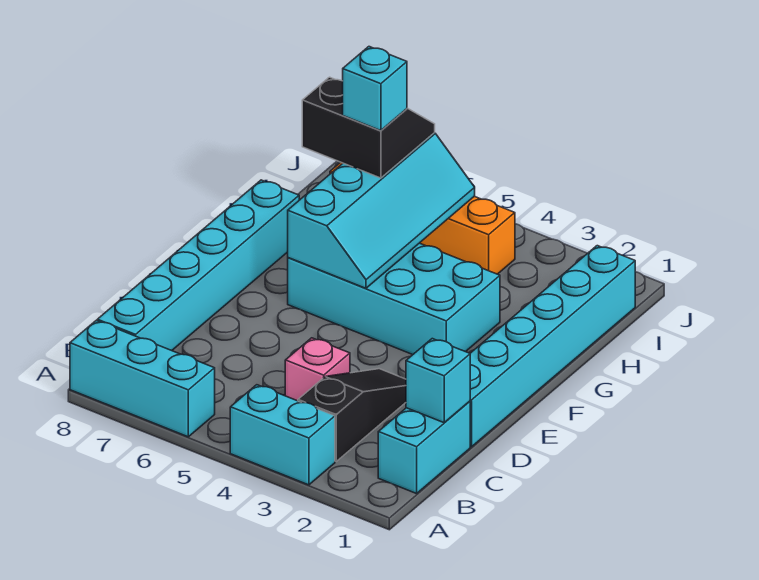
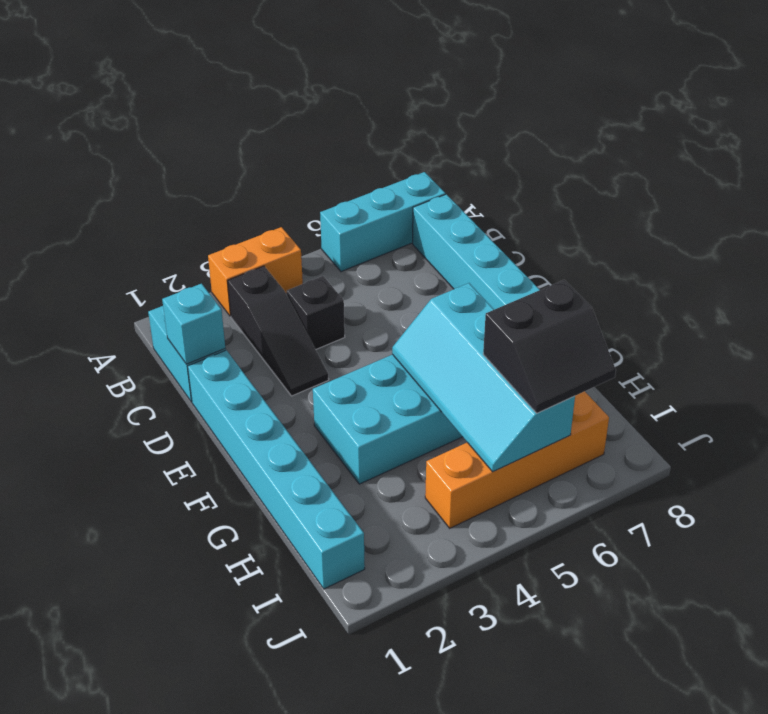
cyan brick A3:A4 level 1 -> orange brick A3:A4 level 1
pink brick C4 level 1 -> black brick C4 level 1
cyan brick H6 level 4 -> none

